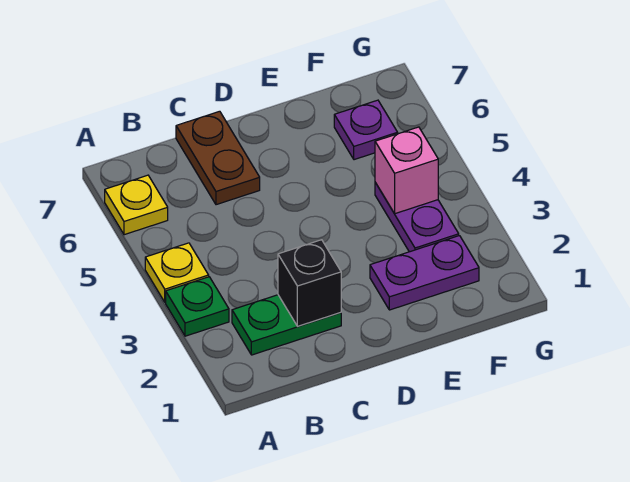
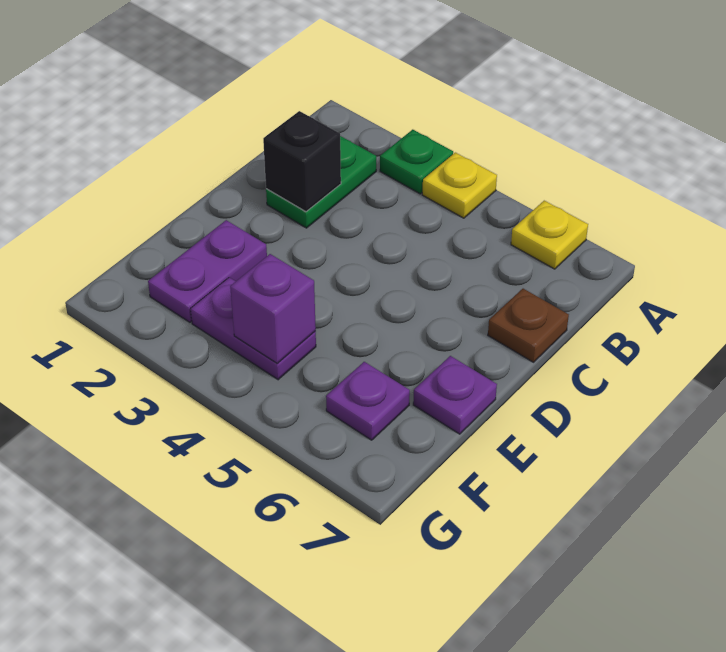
brown plate C6:C7 level 1 -> brown plate C7 level 1
none -> purple plate E7 level 1
pink brick F4 level 2 -> purple brick F4 level 2

